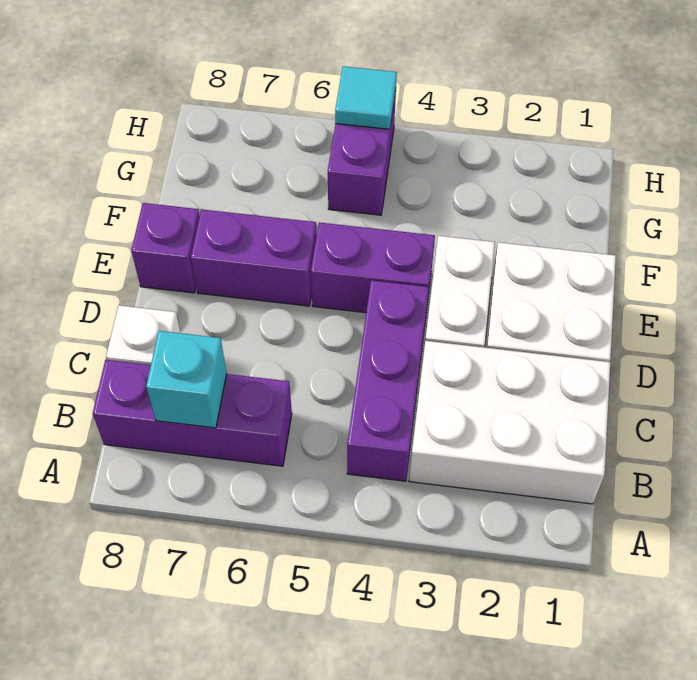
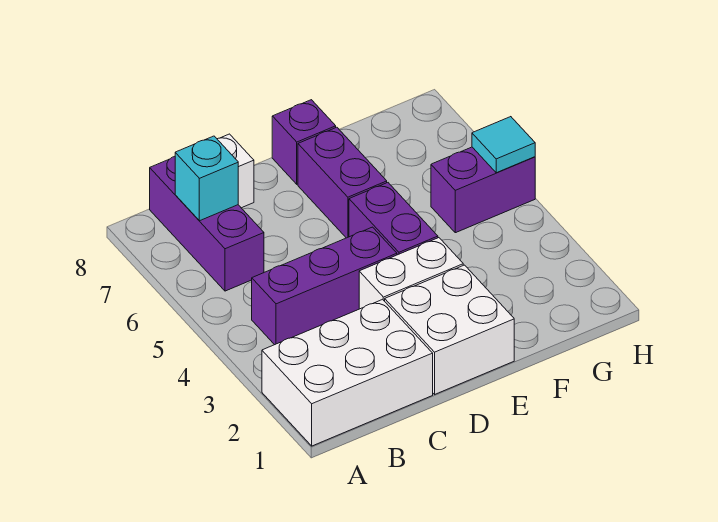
white brick B1:C3 level 1 -> white brick A1:C2 level 1

